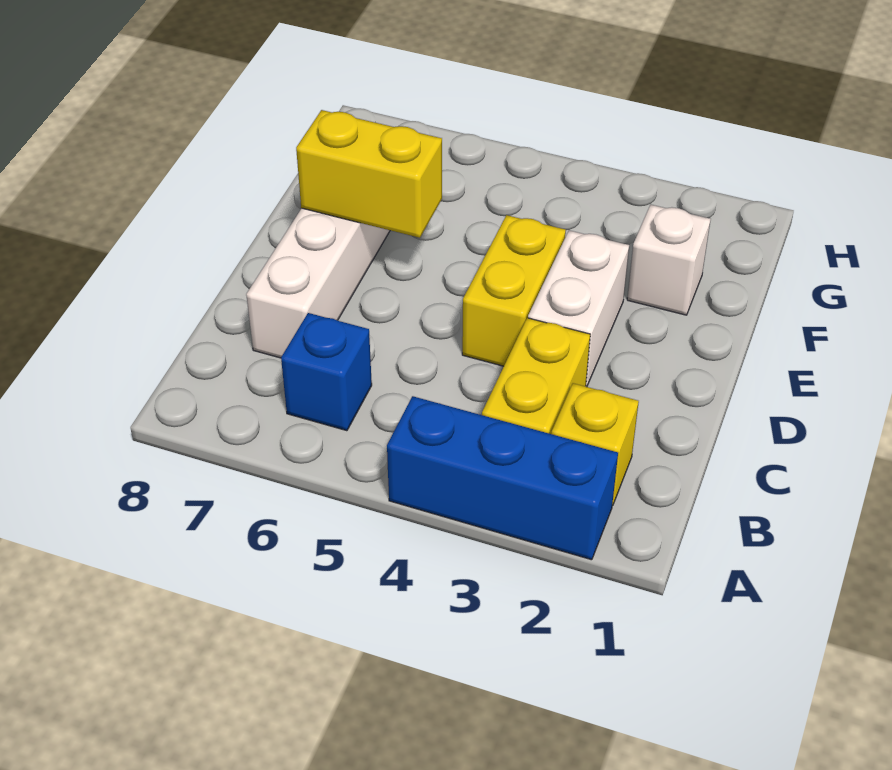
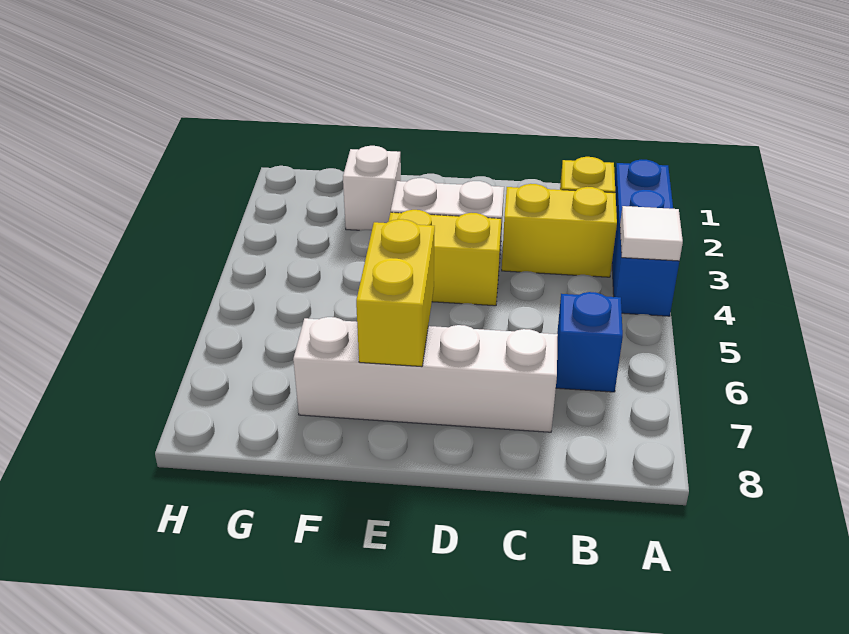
none -> white tile A4 level 2

